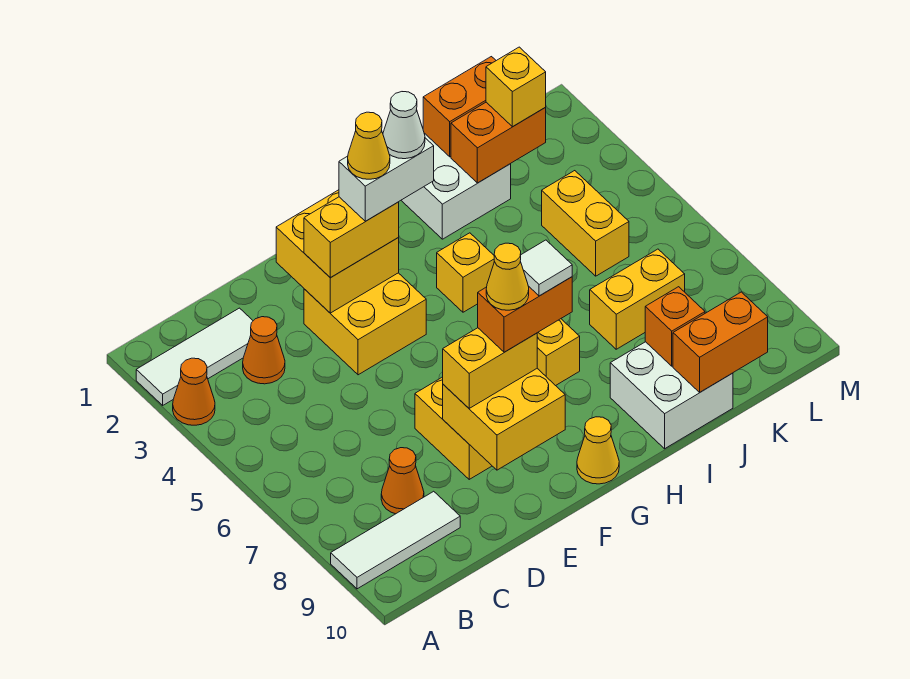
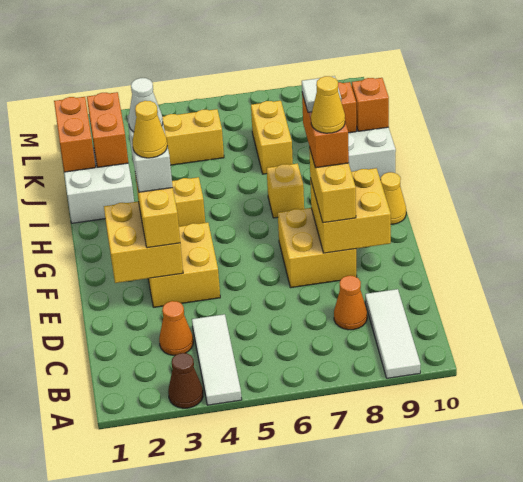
white tile A2:C2 level 1 -> white tile A4:C4 level 1
orange cone A3 level 1 -> brown cone A3 level 1
orange brick J10:K10 level 2 -> orange brick J10 level 2
yellow brick K2 level 3 -> none

